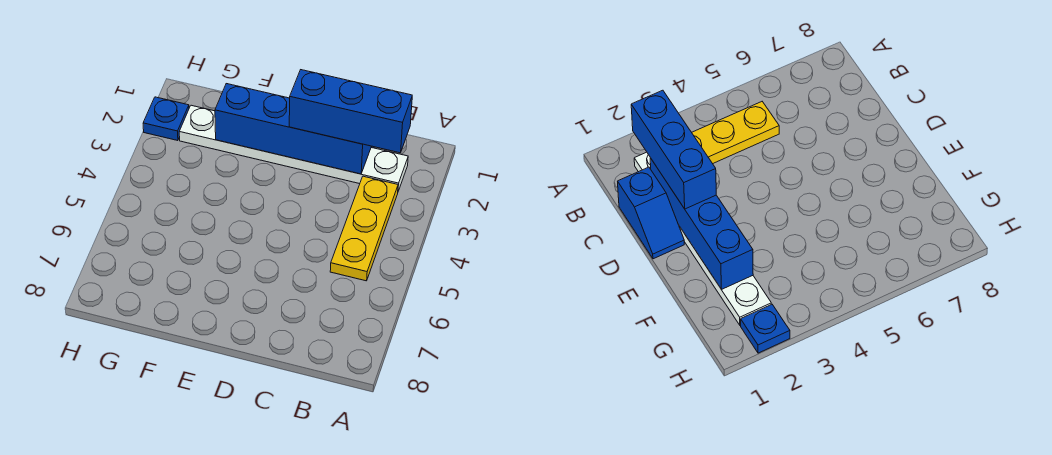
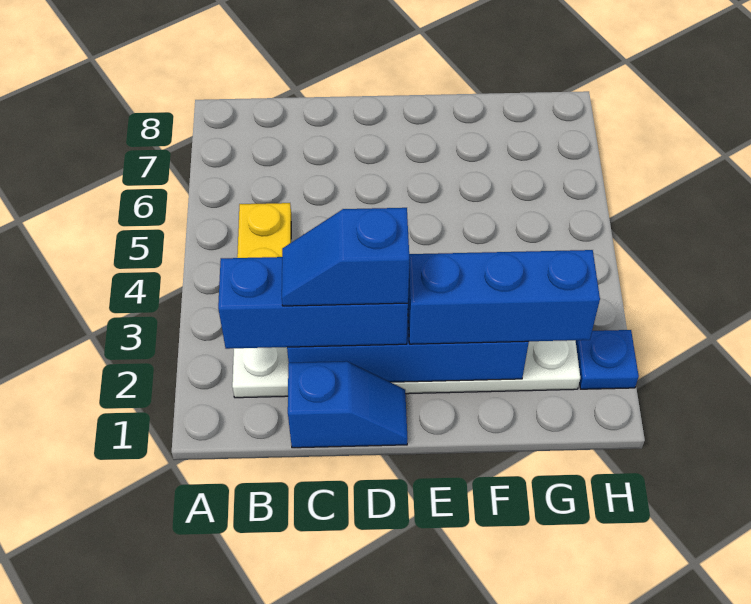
none -> blue slope C2:D2 level 4 top D
none -> blue brick E2:G2 level 3

